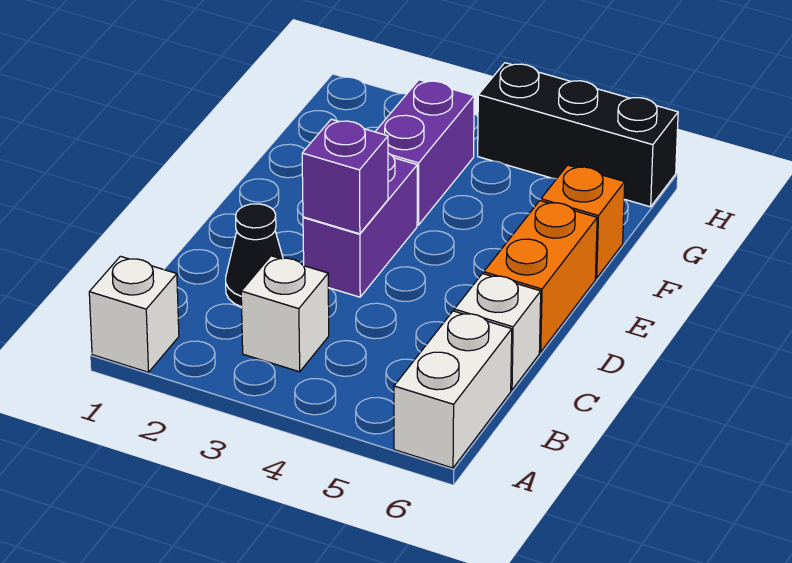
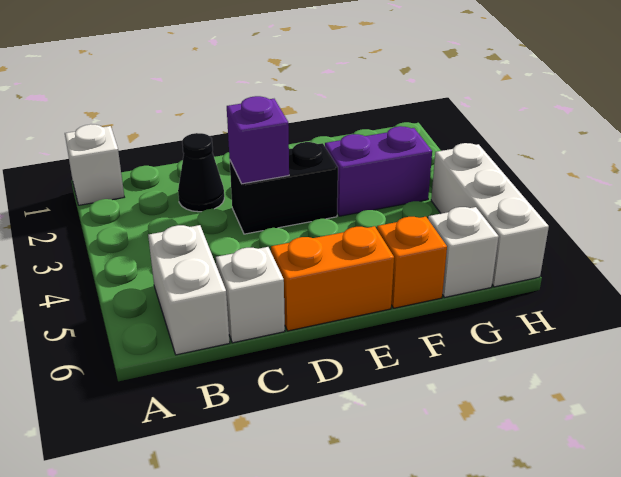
white brick A6:B6 level 1 -> white brick B5:B6 level 1
white brick B3 level 1 -> white brick G6 level 1
purple brick D3:E3 level 1 -> black brick D3:E3 level 1
black brick H4:H6 level 1 -> white brick H4:H6 level 1

